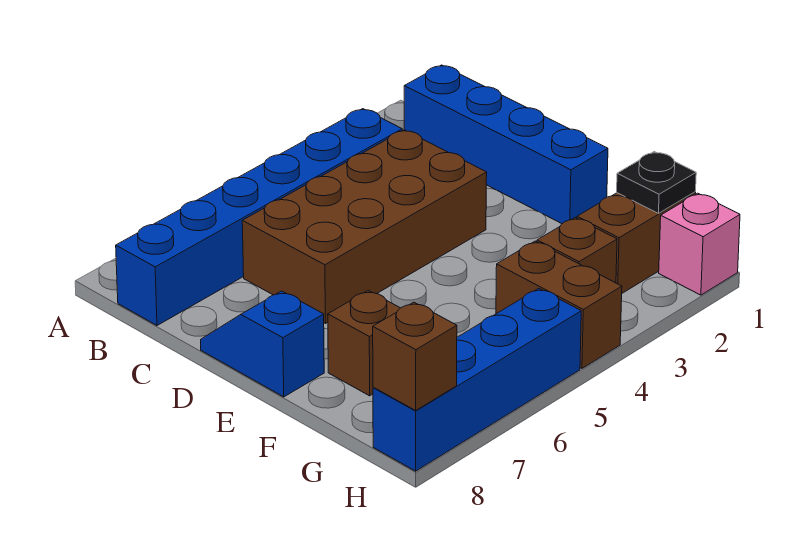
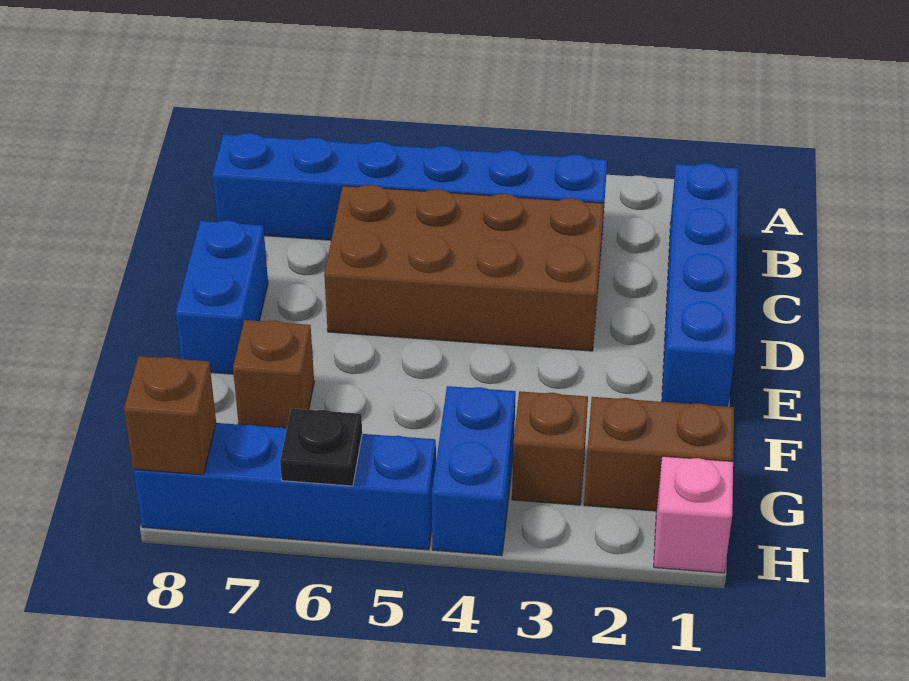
blue slope D8:E8 level 1 top E -> blue brick D8:E8 level 1
black plate G1 level 2 -> black plate H6 level 2
brown brick G4:H4 level 1 -> blue brick G4:H4 level 1

